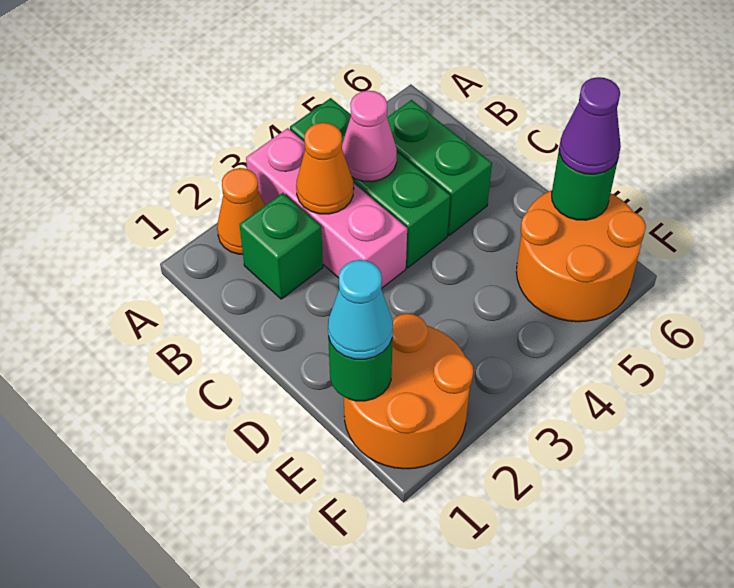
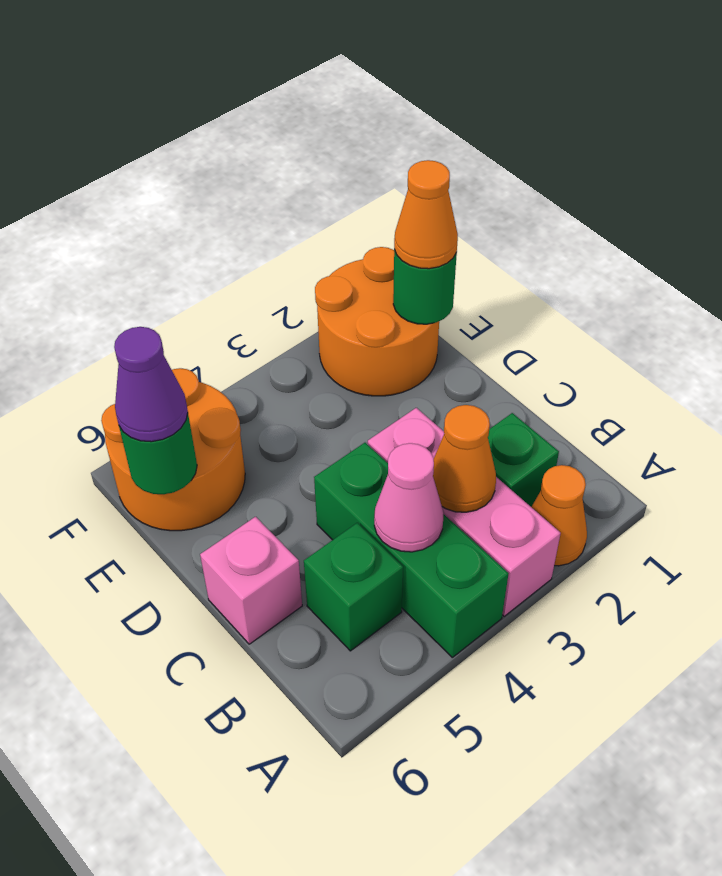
green brick B5:C5 level 1 -> green brick B5 level 1
none -> pink brick C6 level 1
cyan cone E1 level 3 -> orange cone E1 level 3

